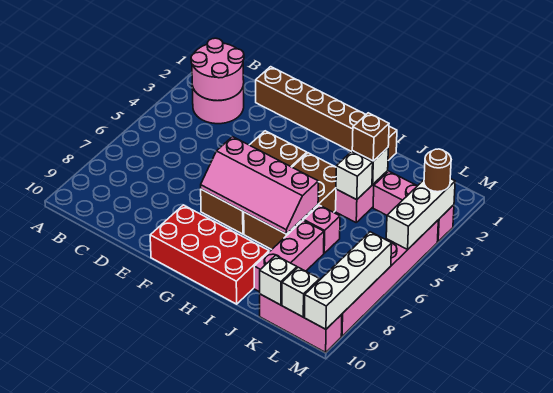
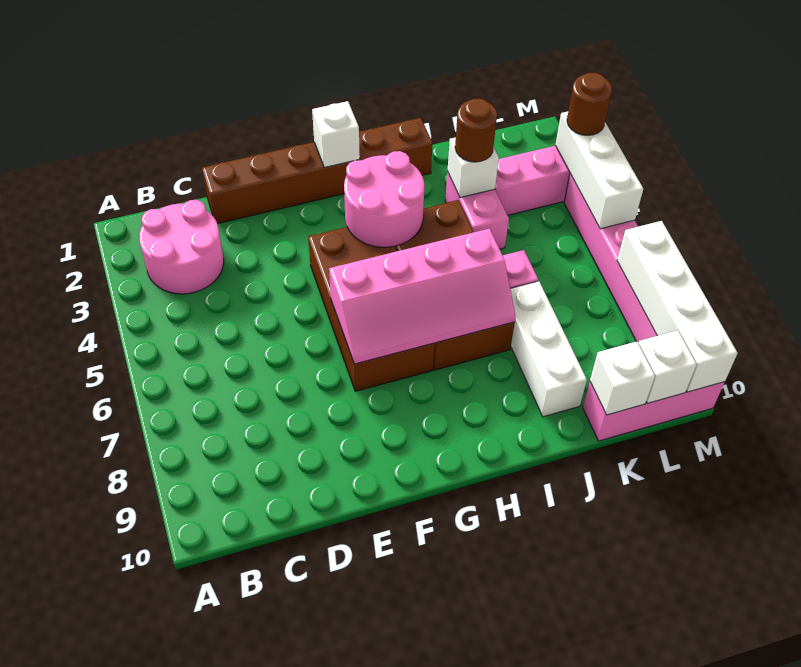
pink round brick B2:C3 level 2 -> pink round brick G3:H4 level 2
red brick F9:I10 level 1 -> none
brown brick J3 level 3 -> brown round brick J3 level 3
white brick J4 level 2 -> white brick G1 level 2
pink brick J7:J9 level 1 -> white brick J7:J9 level 1

